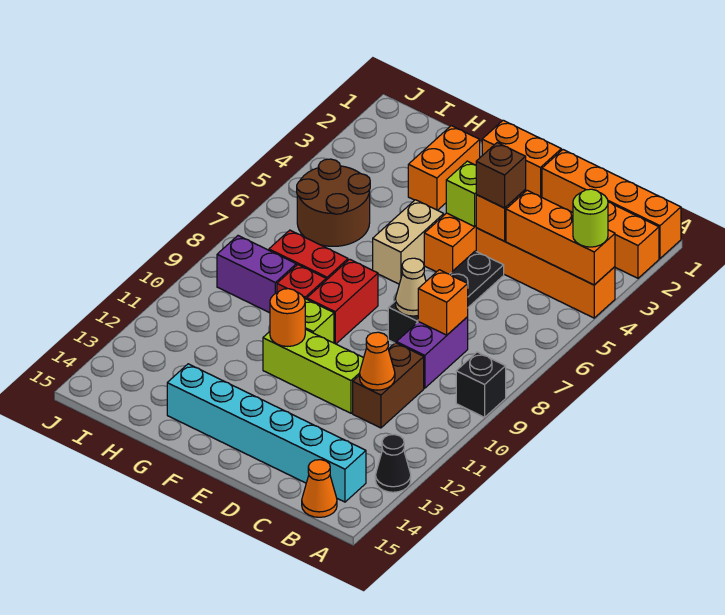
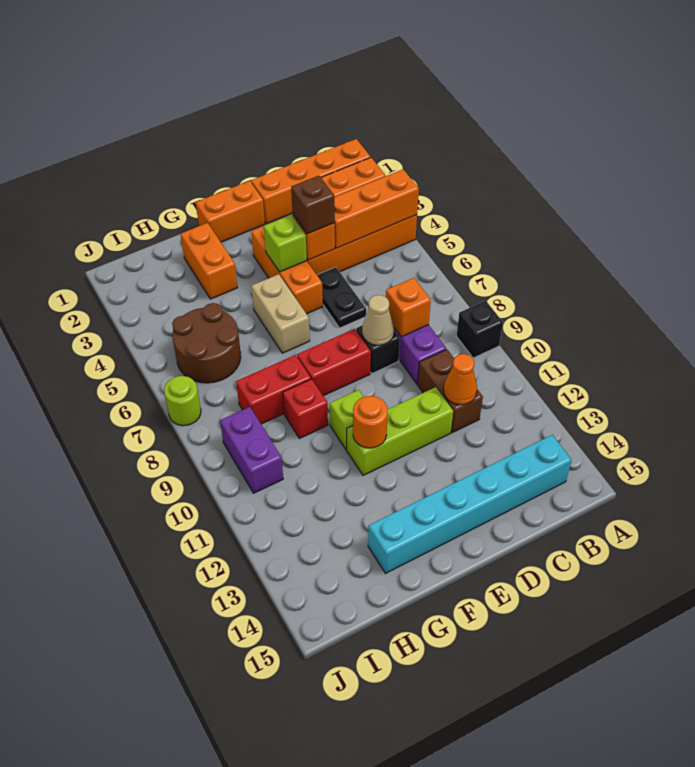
lime round brick A4 level 3 -> lime round brick J7 level 1
black cone A13 level 1 -> none
orange cone B15 level 1 -> none
red brick F8:F9 level 1 -> red brick E8:F8 level 1
purple brick H9:I9 level 1 -> purple brick I9:I10 level 1

